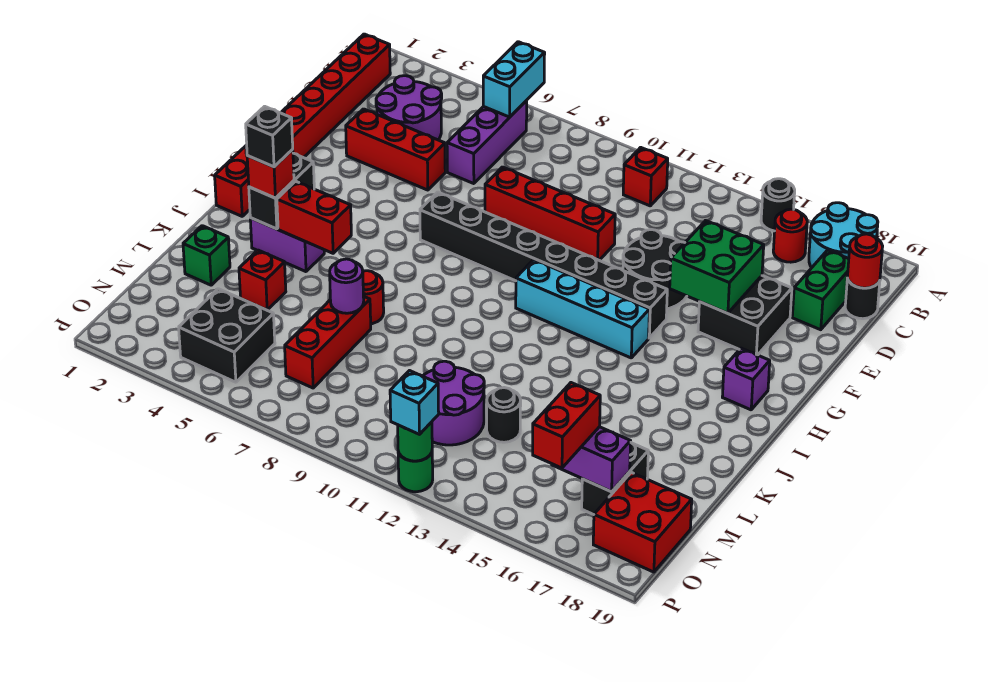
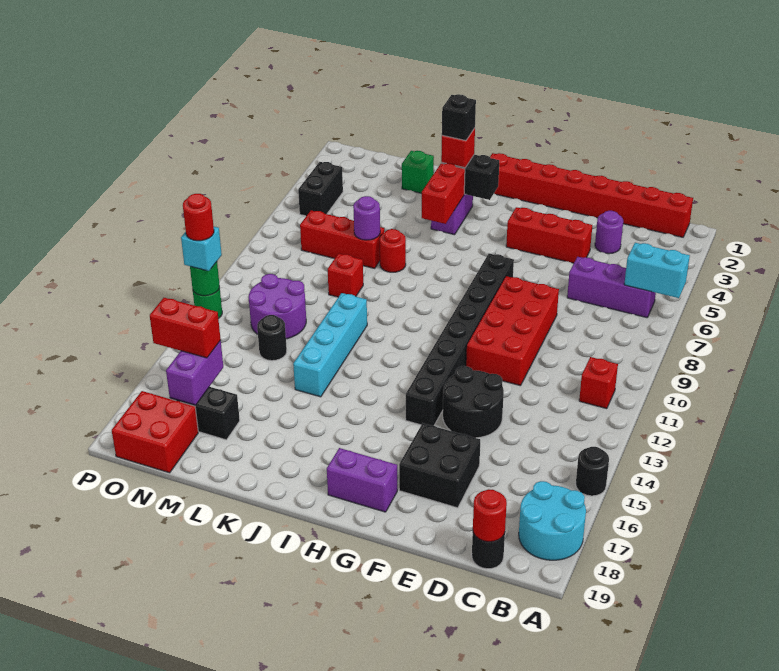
red round brick B16 level 1 -> red round brick P12 level 4
purple round brick C3:D4 level 1 -> purple round brick D3 level 1
green brick C18:D18 level 1 -> none
red brick E3:E5 level 1 -> red brick E4:G4 level 1
red brick E8:E11 level 1 -> red brick E8:F11 level 1
green brick E15:F16 level 2 -> none
cyan brick H11:H14 level 1 -> cyan brick K11:K14 level 1
purple brick H18 level 1 -> purple brick G18:H18 level 1
red brick L4 level 1 -> red brick L9 level 1
black brick N4:O5 level 1 -> black brick O4:O5 level 1

